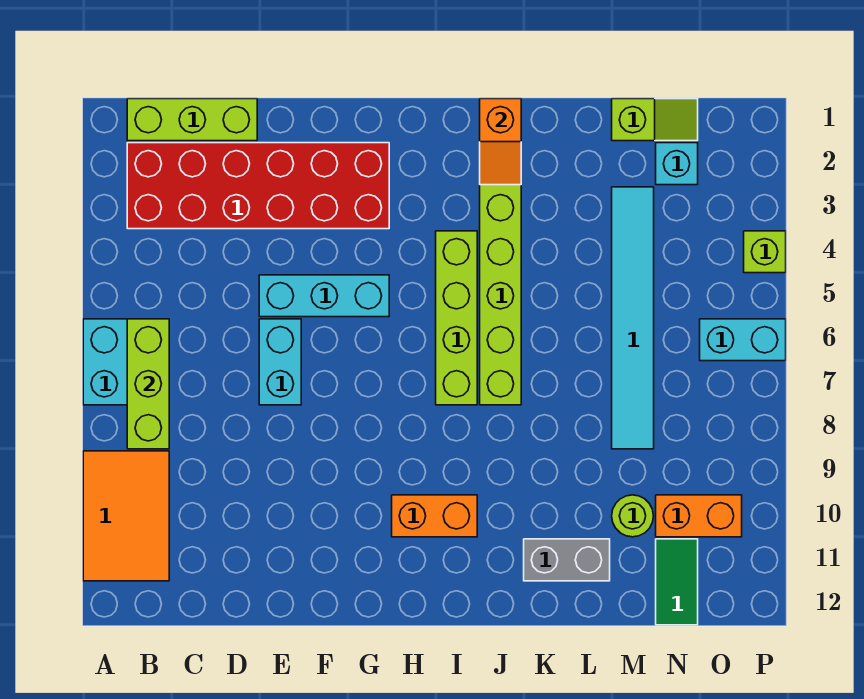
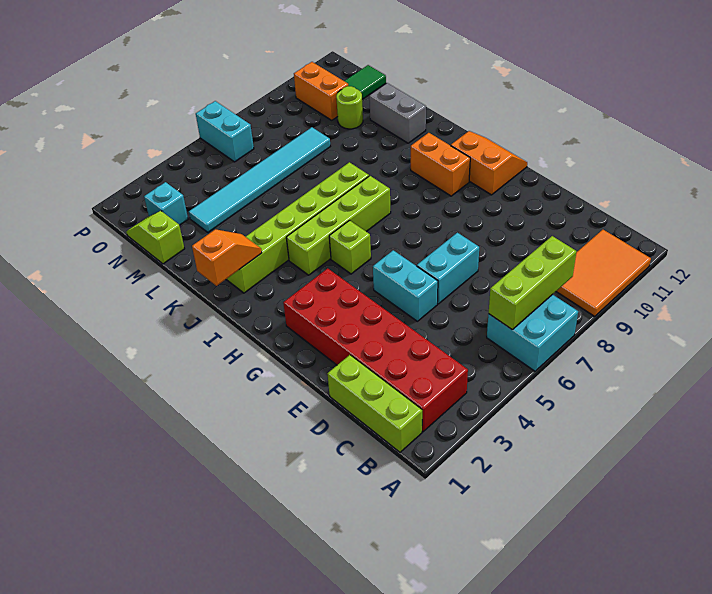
cyan brick E5:G5 level 1 -> cyan brick E5:F5 level 1
none -> orange slope G11:H12 level 1 top 11
lime brick P4 level 1 -> lime brick H5 level 1

